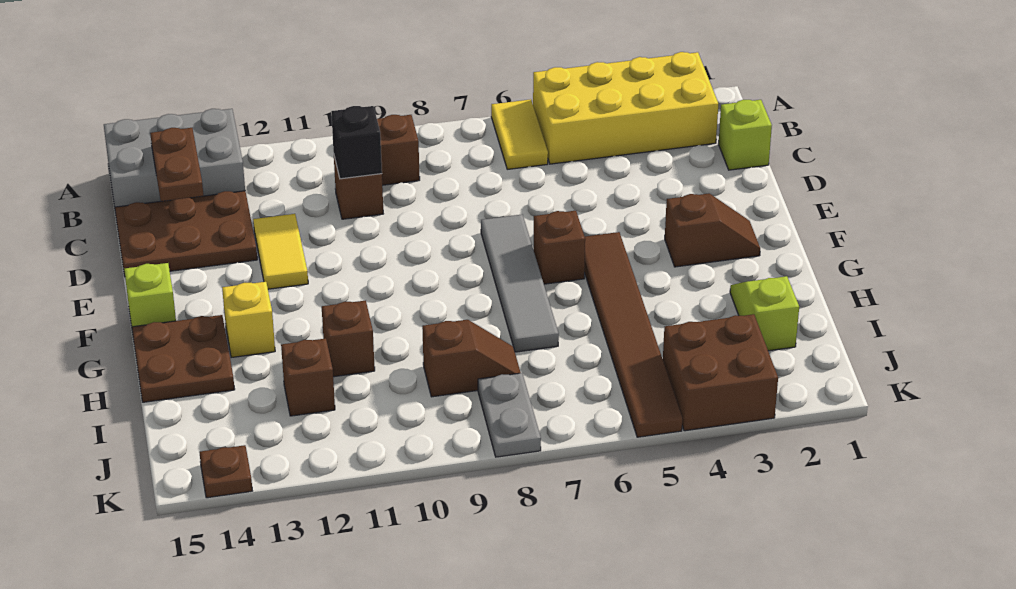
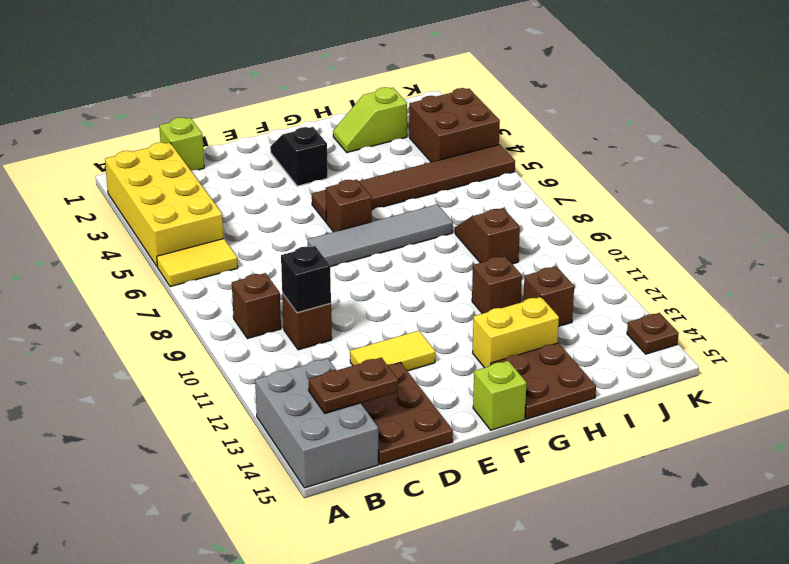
brown slope F2:F3 level 1 top 3 -> black slope F2:F3 level 1 top 3
yellow brick G13 level 1 -> yellow brick G13:H13 level 1
grey plate J8:K8 level 1 -> none

